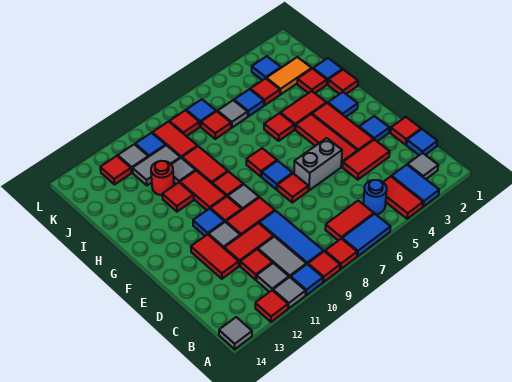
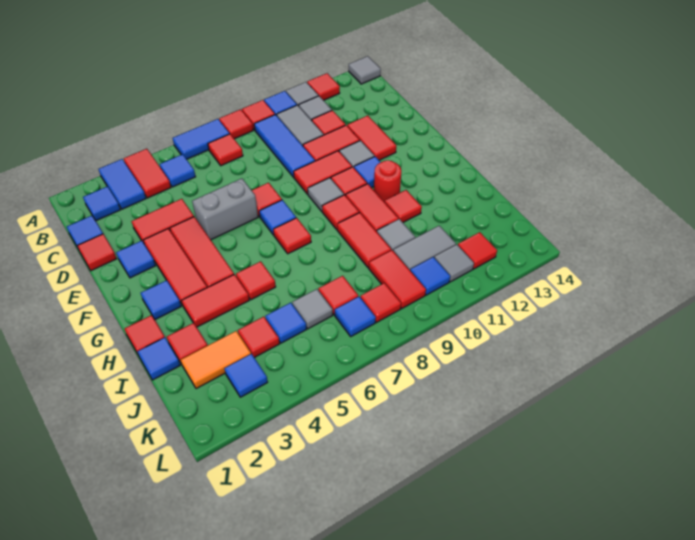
grey tile B2 level 1 -> blue tile B2 level 1
blue round brick B5 level 1 -> blue tile B5 level 1
red tile B6:B7 level 1 -> red tile B7 level 1
red round brick I11 level 1 -> red round brick G11 level 1

